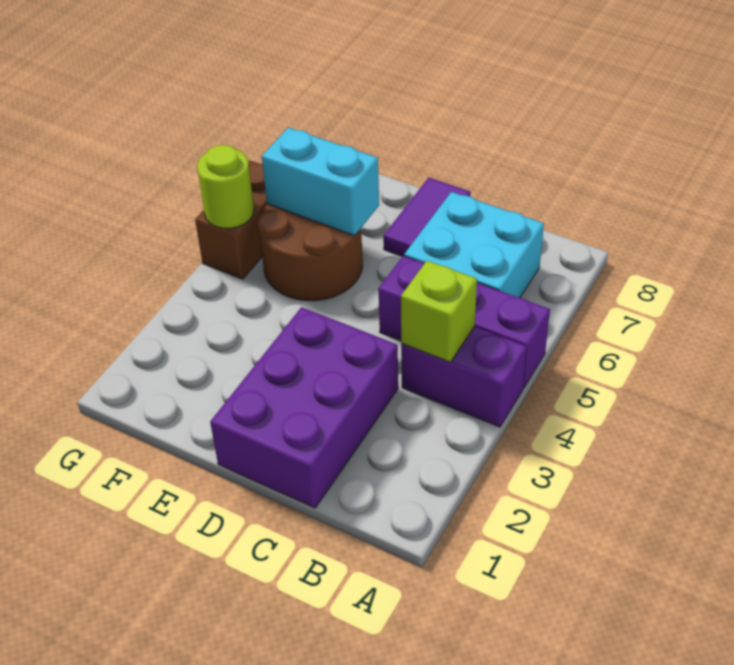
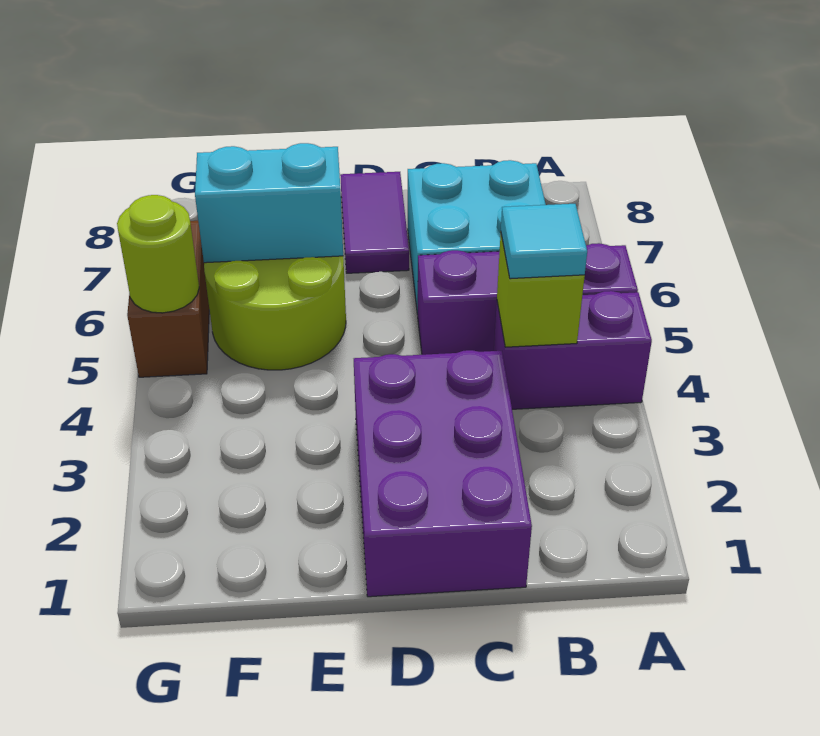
none -> cyan tile B4 level 3
brown round brick E5:F6 level 1 -> lime round brick E5:F6 level 1

